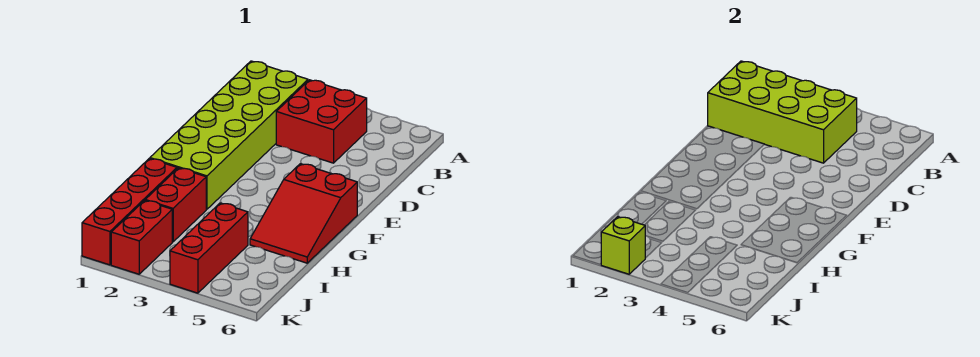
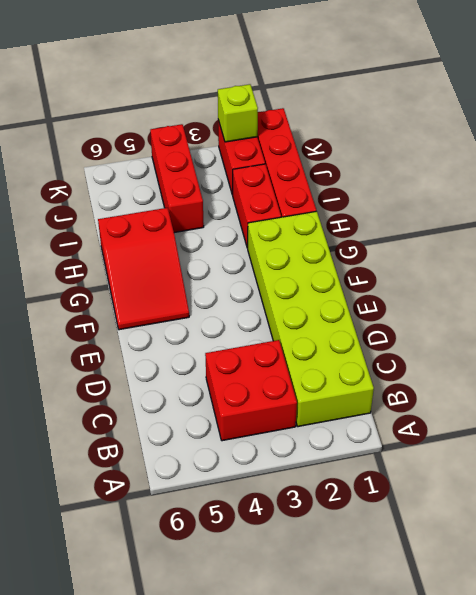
lime brick B1:C4 level 2 -> none
red slope F5:H6 level 1 top F -> red slope F5:H6 level 1 top H

